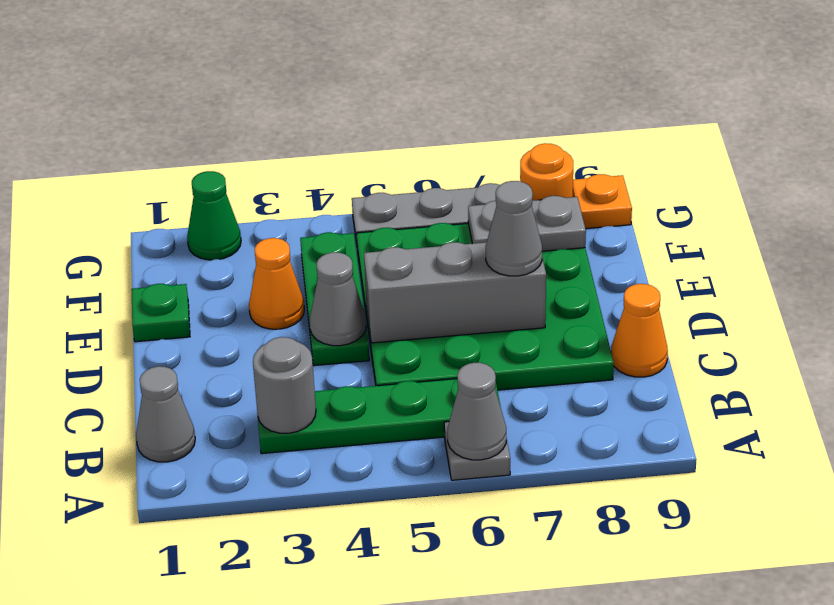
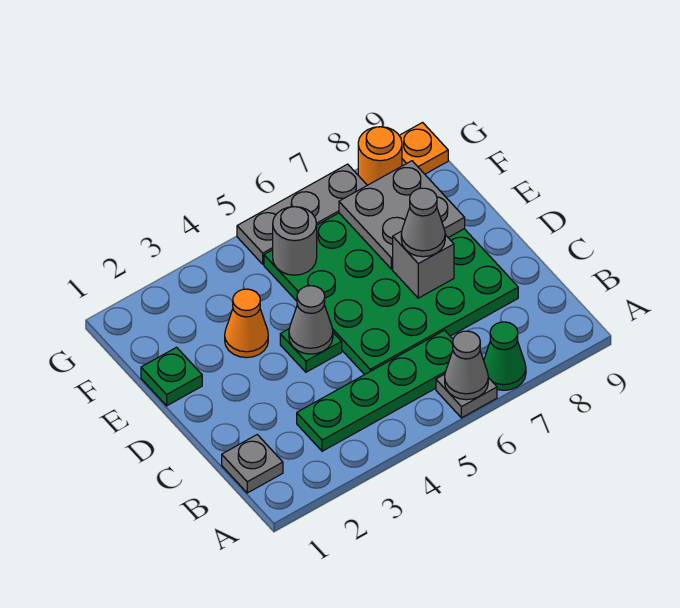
grey cone B1 level 1 -> grey plate B1 level 1
grey round brick B3 level 2 -> grey round brick F5 level 2
orange cone C9 level 1 -> none
green plate D4:F4 level 1 -> green plate D4 level 1
grey brick D5:D7 level 2 -> grey brick D7 level 2
grey plate F7:F8 level 2 -> grey plate E7:F8 level 2
green cone G2 level 1 -> green cone A7 level 1

